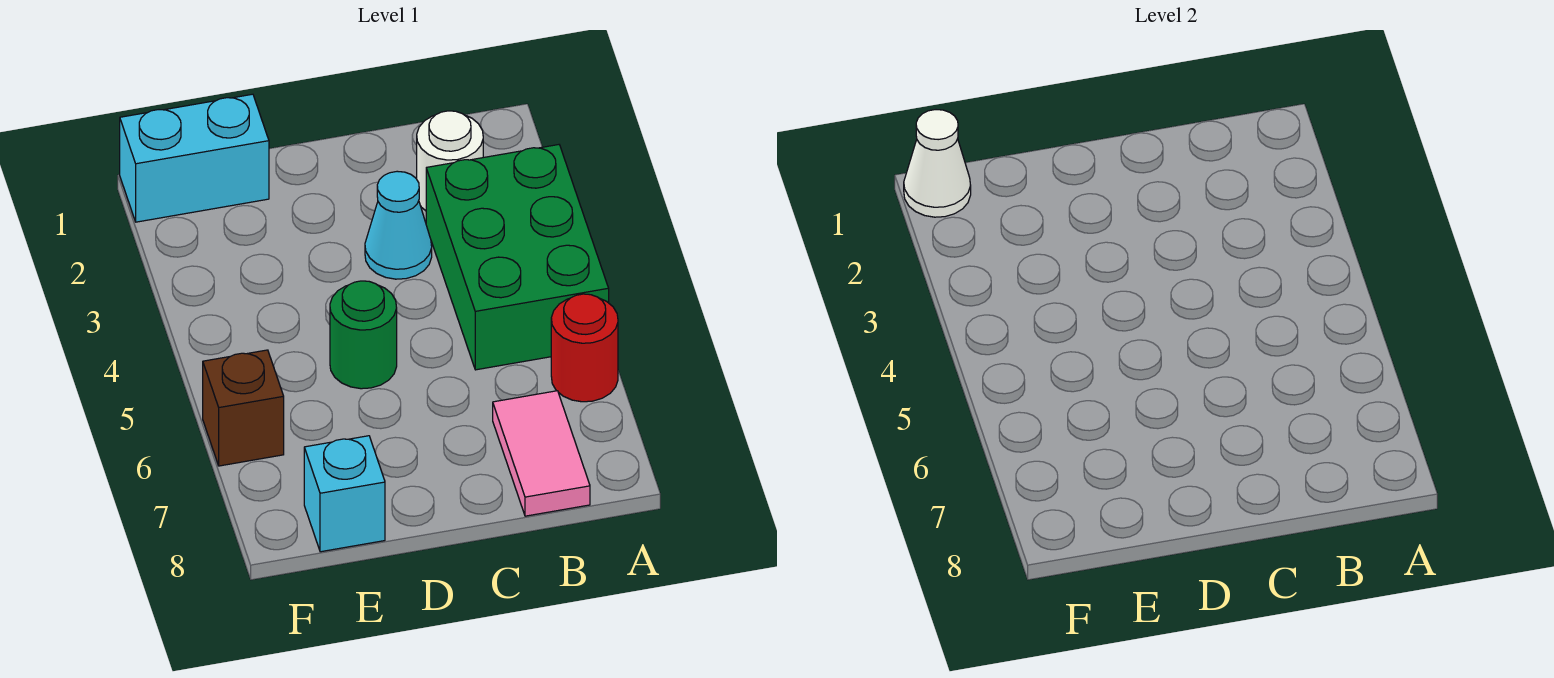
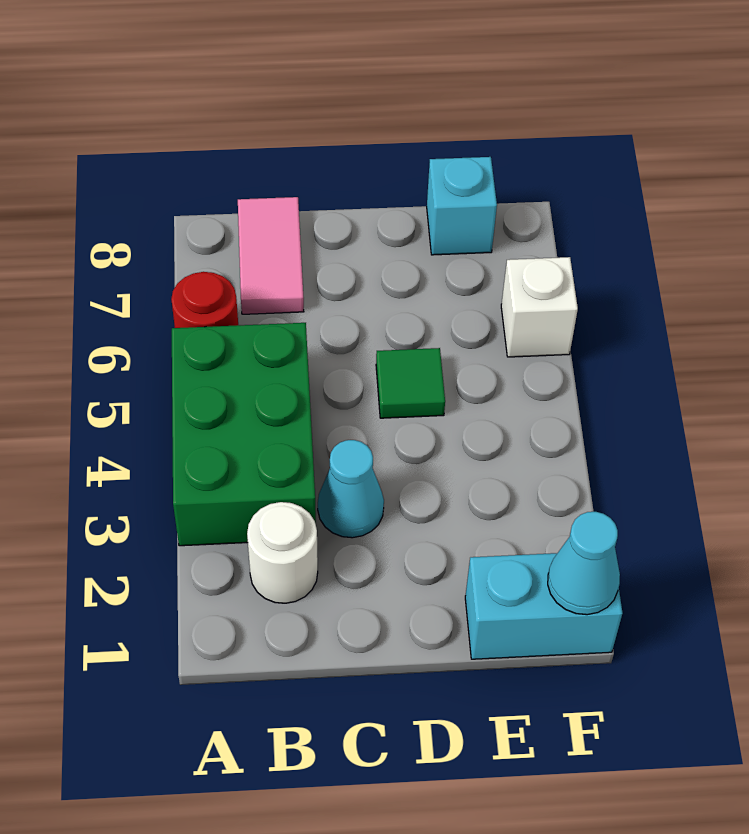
green round brick D5 level 1 -> green tile D5 level 1
white cone F1 level 2 -> cyan cone F1 level 2
brown brick F6 level 1 -> white brick F6 level 1

